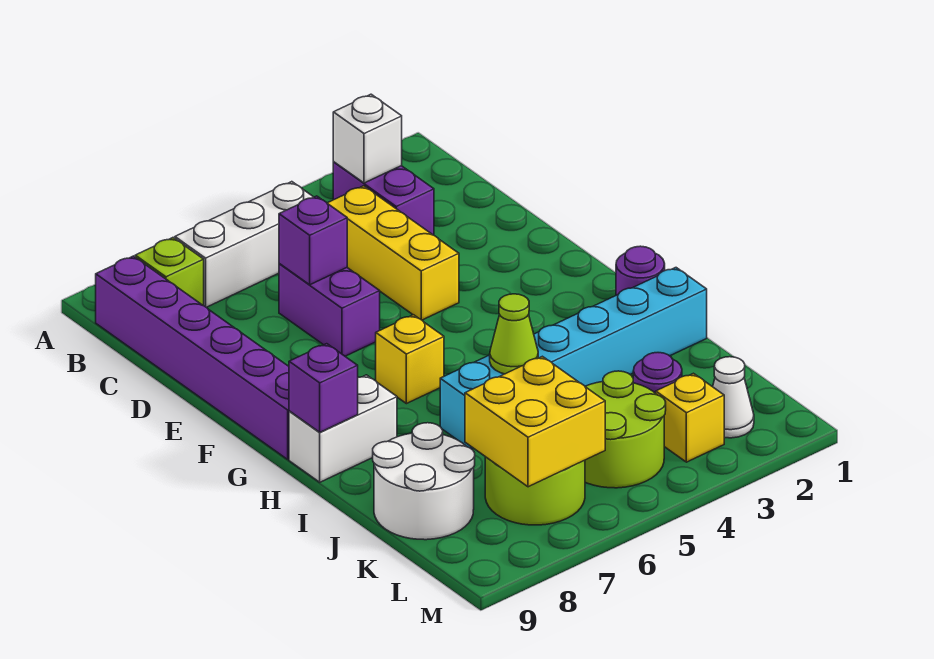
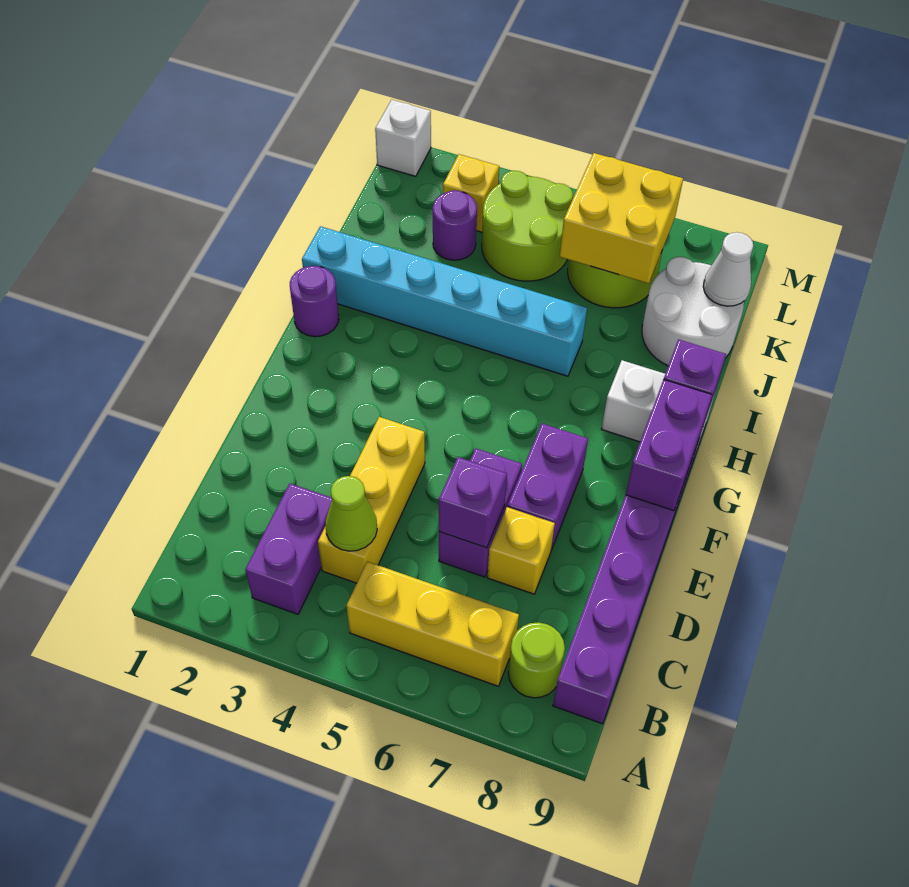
white brick B3 level 2 -> white brick M1 level 1
white brick B5:B7 level 1 -> yellow brick B5:B7 level 1
lime brick B8 level 1 -> lime round brick B8 level 1
none -> purple brick E7:F7 level 1
none -> purple brick F9:G9 level 2
yellow brick G6 level 1 -> yellow brick D7 level 1
lime cone I5 level 2 -> lime cone C4 level 2
white cone L2 level 1 -> white cone K9 level 2

